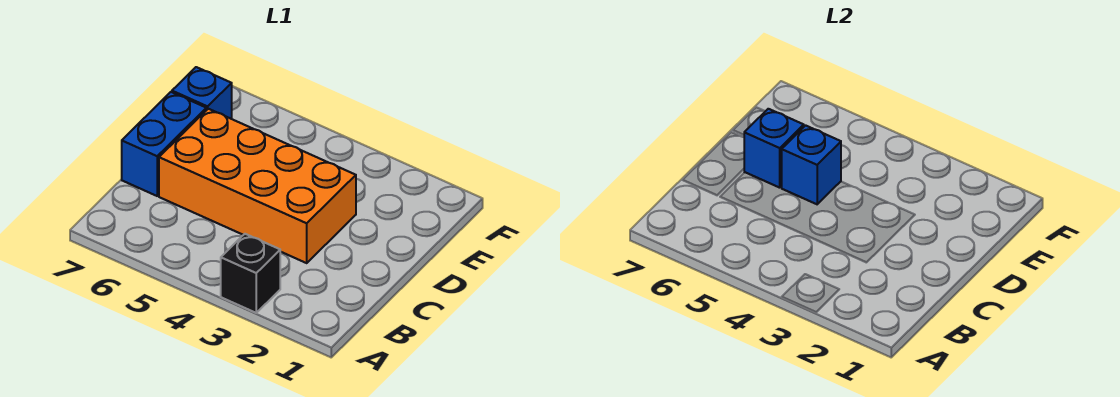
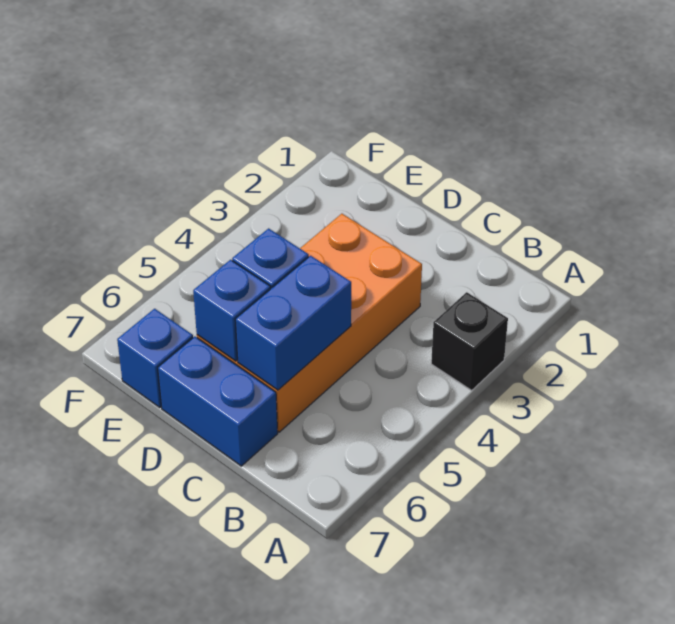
none -> blue brick C5:C6 level 2

